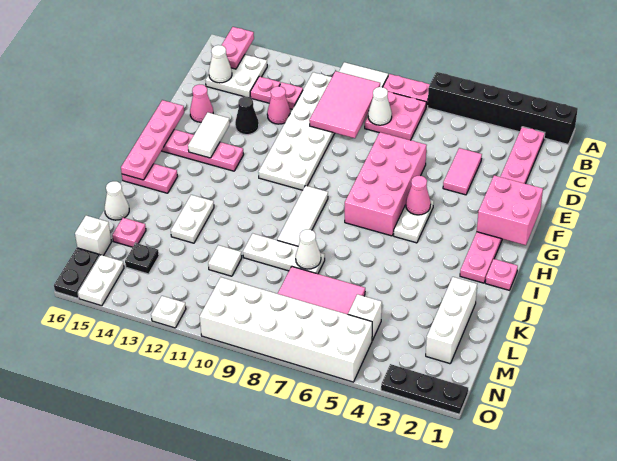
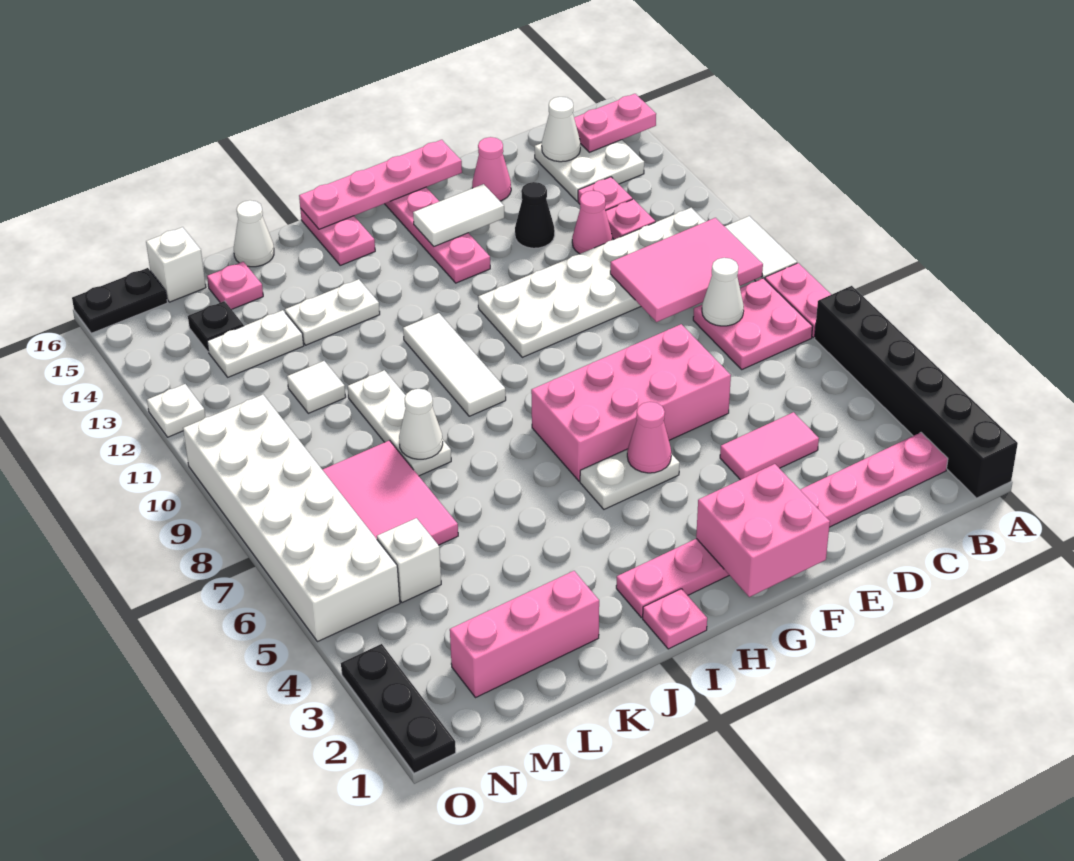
white tile H9:J9 level 1 -> white tile I9:I11 level 1
white brick K2:M2 level 1 -> pink brick K2:M2 level 1
white plate N15:O15 level 1 -> white plate L13:M13 level 1

